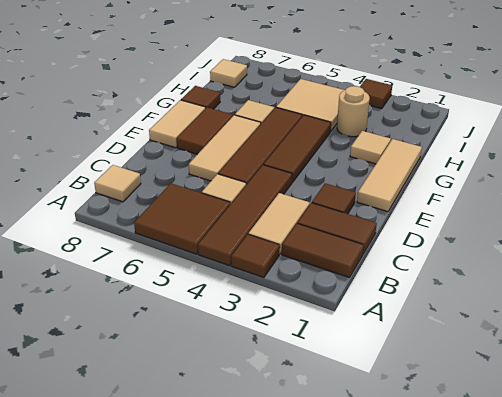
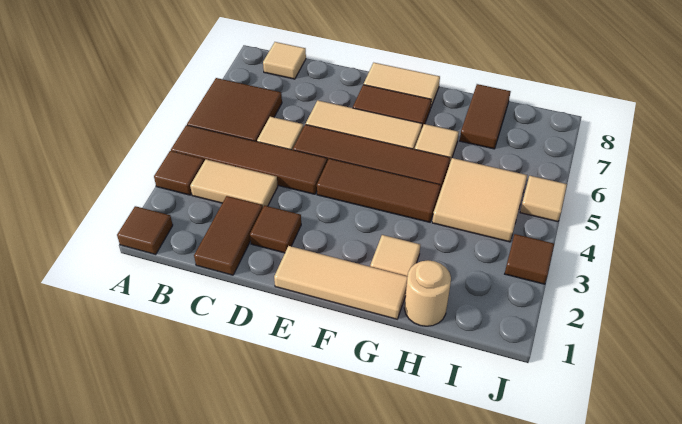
brown tile B1:B2 level 1 -> brown tile H7:H8 level 1
brown tile G8 level 1 -> brown tile A1 level 1
tan round brick H3 level 1 -> tan round brick H1 level 1
tan tile I8 level 1 -> tan tile J5 level 1

